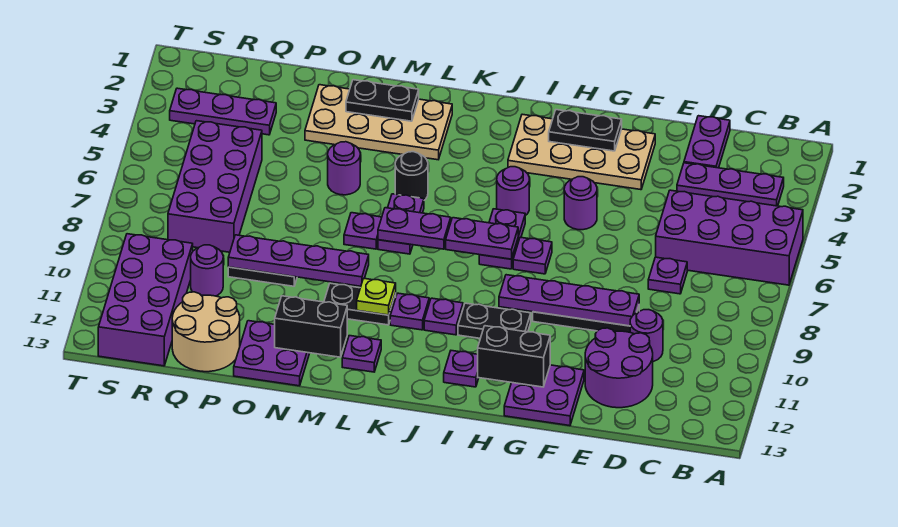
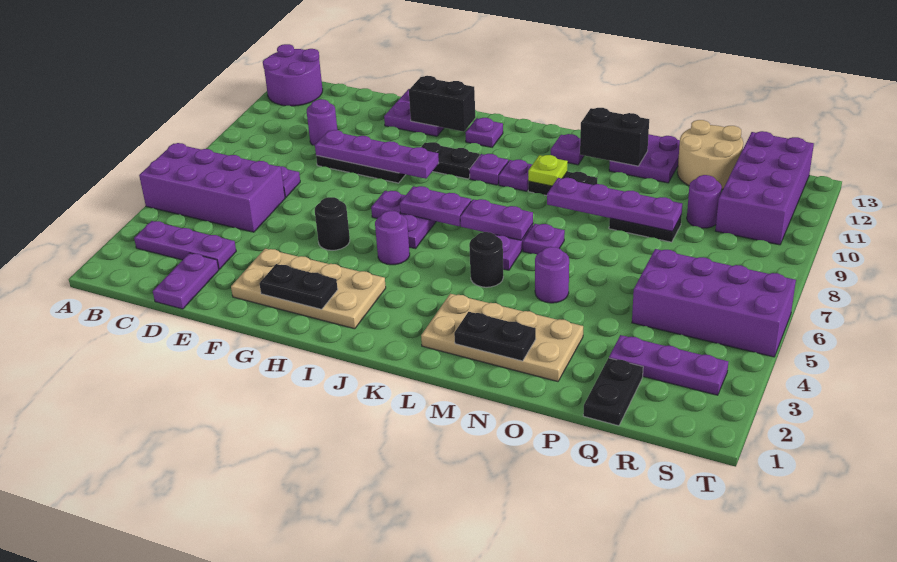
purple round brick D11:E12 level 1 -> purple round brick A12:B13 level 1
purple round brick G5 level 1 -> black round brick G5 level 1
none -> black plate Q1:Q2 level 1
purple brick Q5:R8 level 1 -> purple brick Q5:T6 level 1

